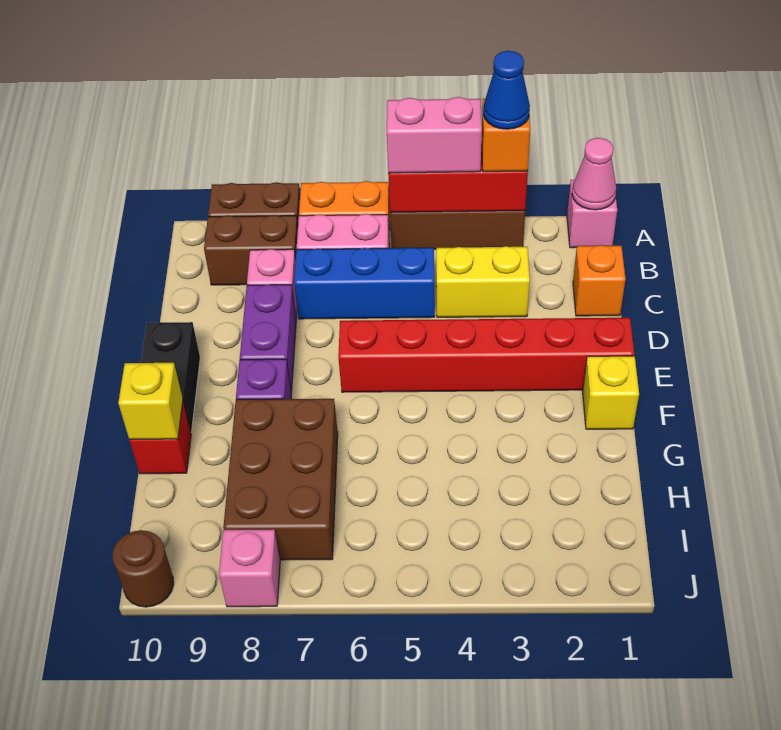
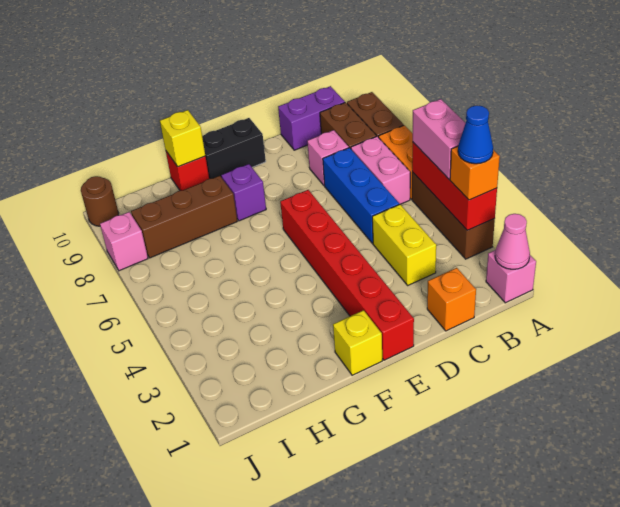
purple brick D8:E8 level 1 -> purple brick B10:C10 level 1
brown brick G7:I8 level 1 -> brown brick G8:I8 level 1

